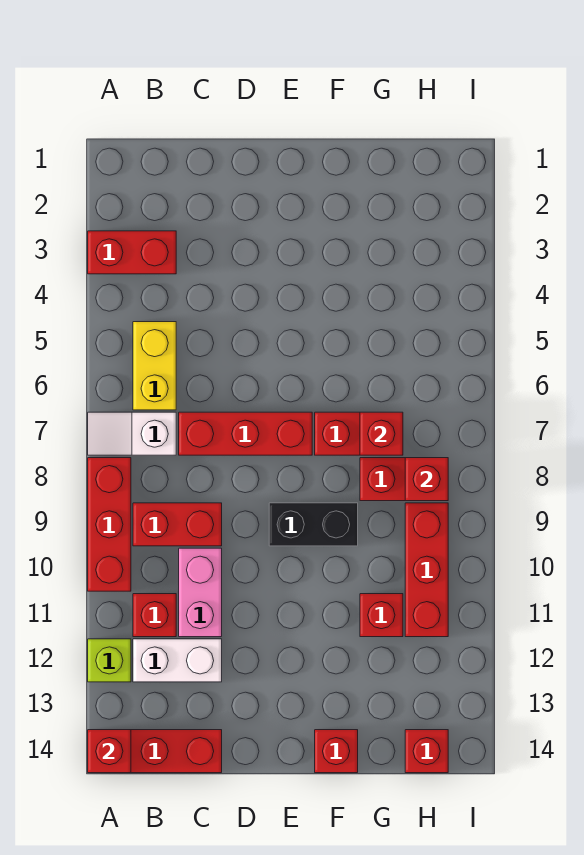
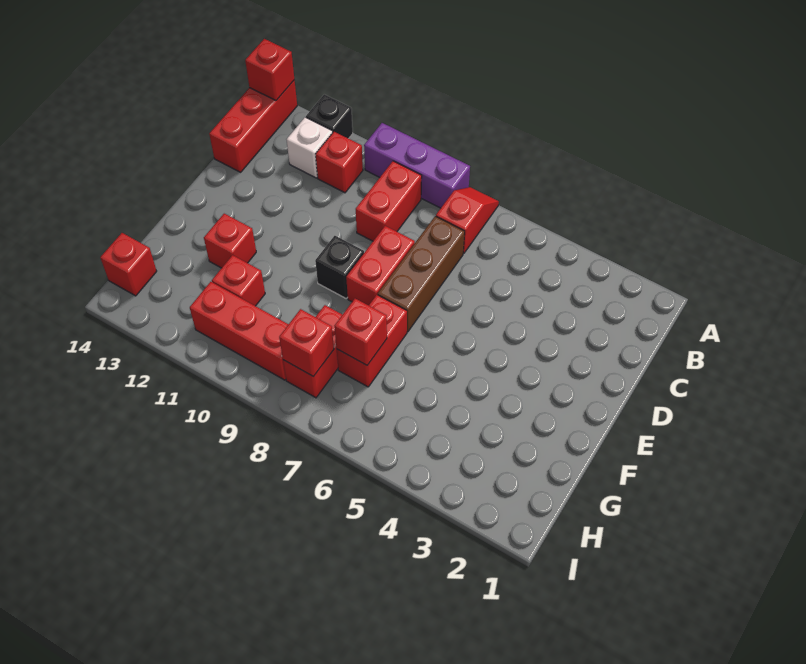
red brick A3:B3 level 1 -> red brick D8:E8 level 1
white slope A7:B7 level 1 top B -> red slope A7:B7 level 1 top B
red brick A8:A10 level 1 -> purple brick A8:A10 level 1
lime brick A12 level 1 -> black brick A12 level 1
yellow brick B5:B6 level 1 -> none
white brick B12:C12 level 1 -> white brick B12 level 1
red brick C7:E7 level 1 -> brown brick C7:E7 level 1
pink brick C10:C11 level 1 -> none
black brick E9:F9 level 1 -> black brick E9 level 1
red brick F14 level 1 -> red brick F12 level 1

